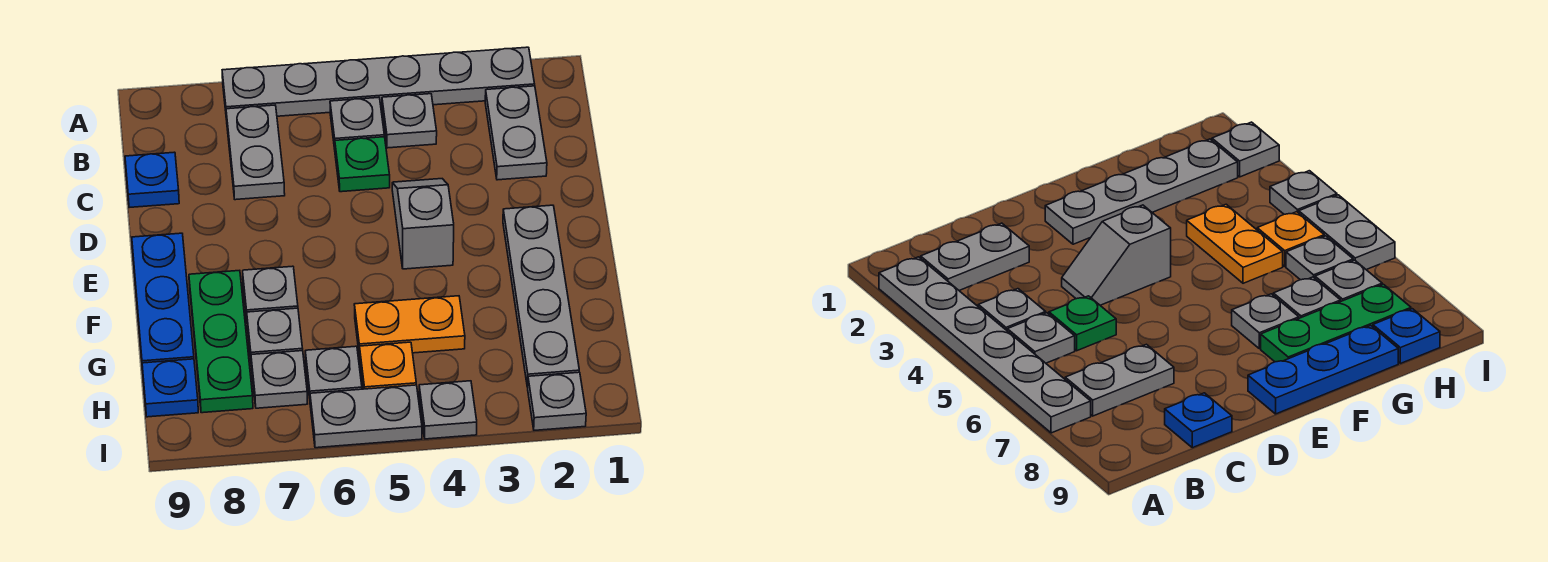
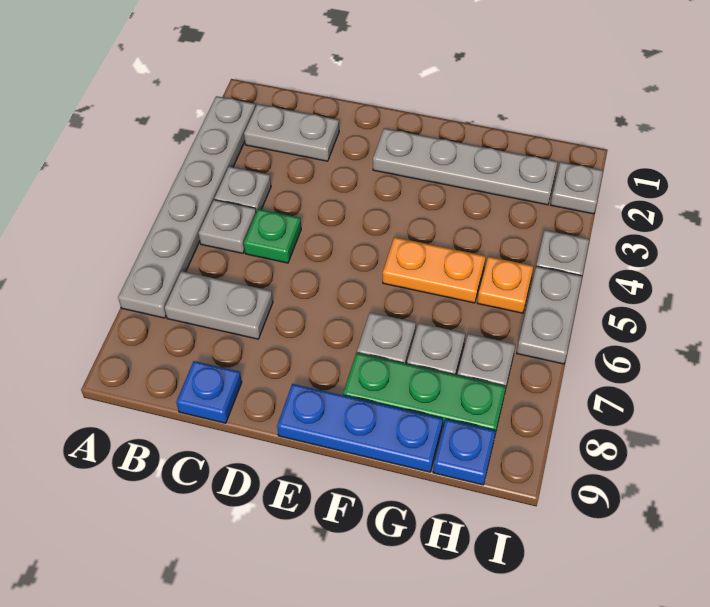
grey slope D4:E4 level 1 top E -> none
orange plate G4:G5 level 1 -> orange plate F5:G5 level 1
grey plate H6 level 1 -> none

